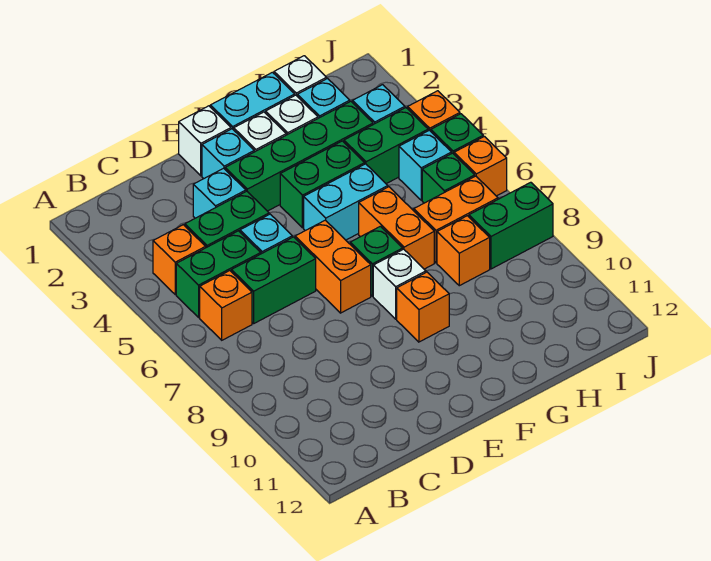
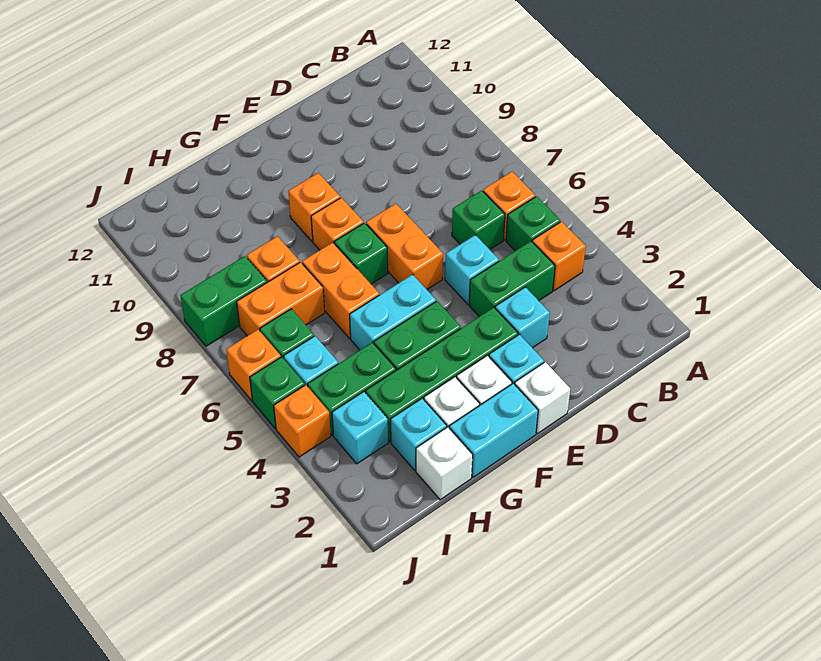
green brick B5:C5 level 1 -> green brick B5 level 1
green brick C6:D6 level 1 -> green brick C6 level 1
white brick F8 level 1 -> orange brick F8 level 1

